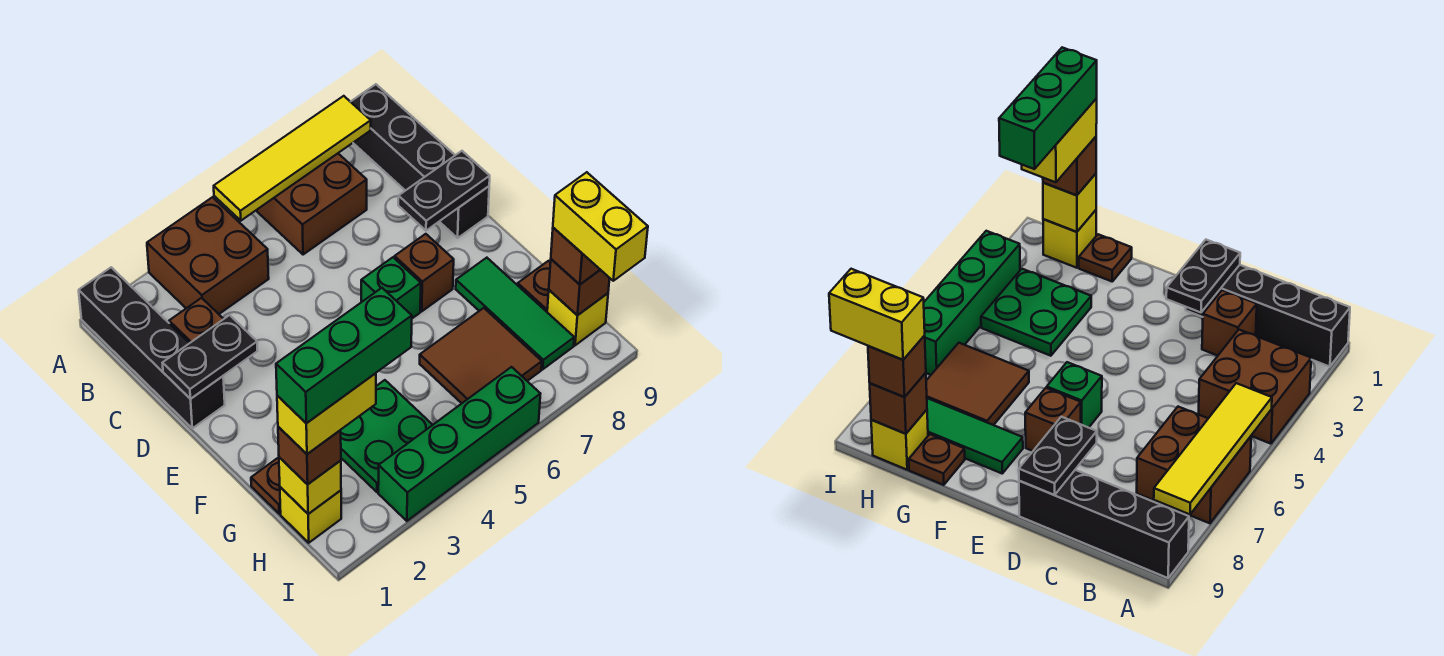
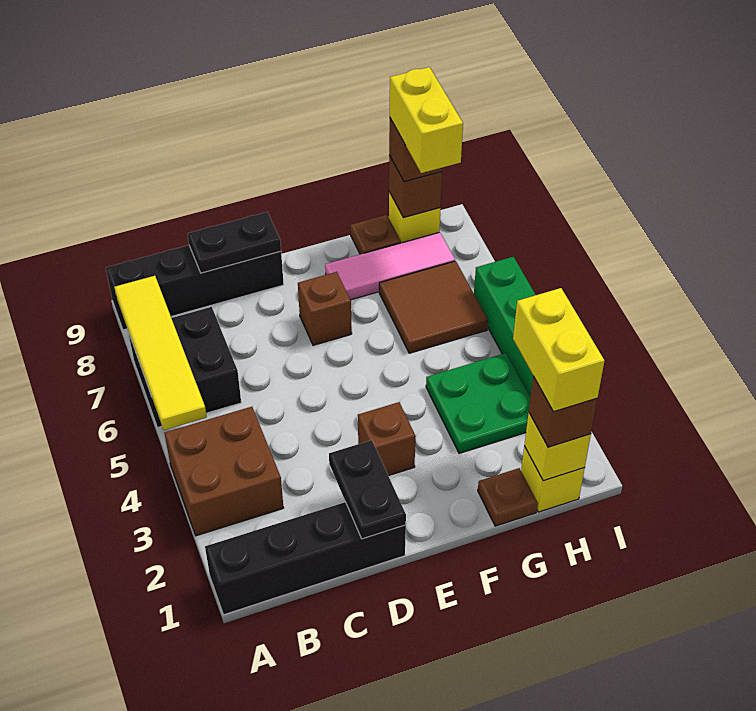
brown brick A6:B7 level 1 -> black brick A6:B7 level 1
brown brick C2 level 1 -> brown brick E3 level 1
black plate D8:D9 level 2 -> black plate C9:D9 level 2
green brick E6 level 1 -> none
green tile F8:H8 level 1 -> pink tile F8:H8 level 1
green brick H1:H3 level 5 -> none
yellow brick H9:I9 level 4 -> yellow brick H8:H9 level 4

